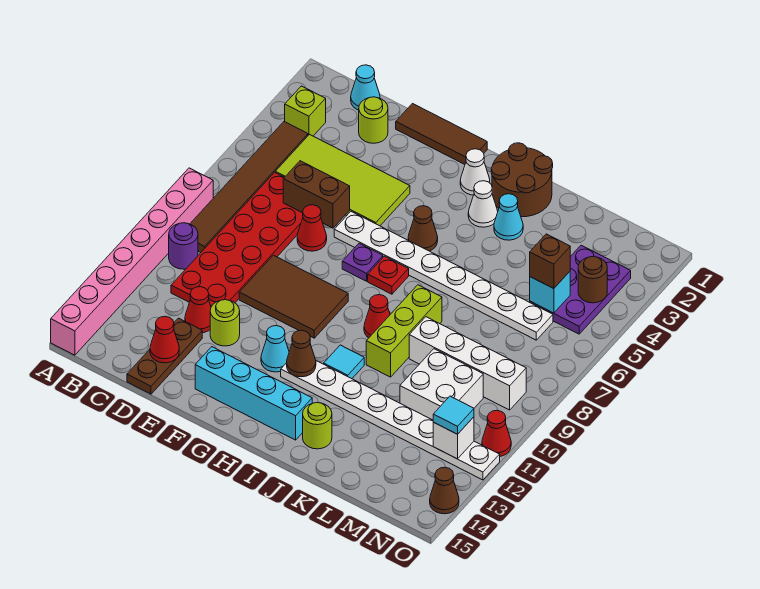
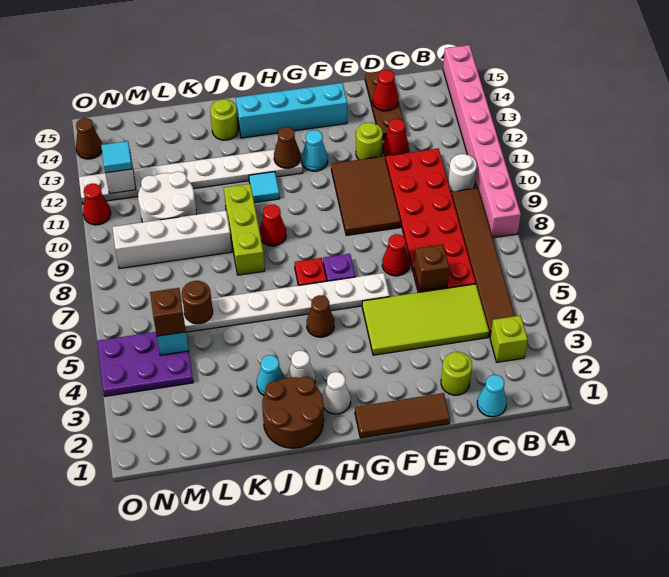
purple round brick B10 level 1 -> white round brick B10 level 1
brown brick D6:E6 level 2 -> brown brick D6 level 2
brown tile E9:G10 level 1 -> brown tile E9:F11 level 1
white brick L10:M11 level 1 -> white round brick L10:M11 level 1
purple plate M3:N5 level 1 -> purple plate M4:O5 level 1
brown round brick N4 level 2 -> brown round brick L6 level 2

